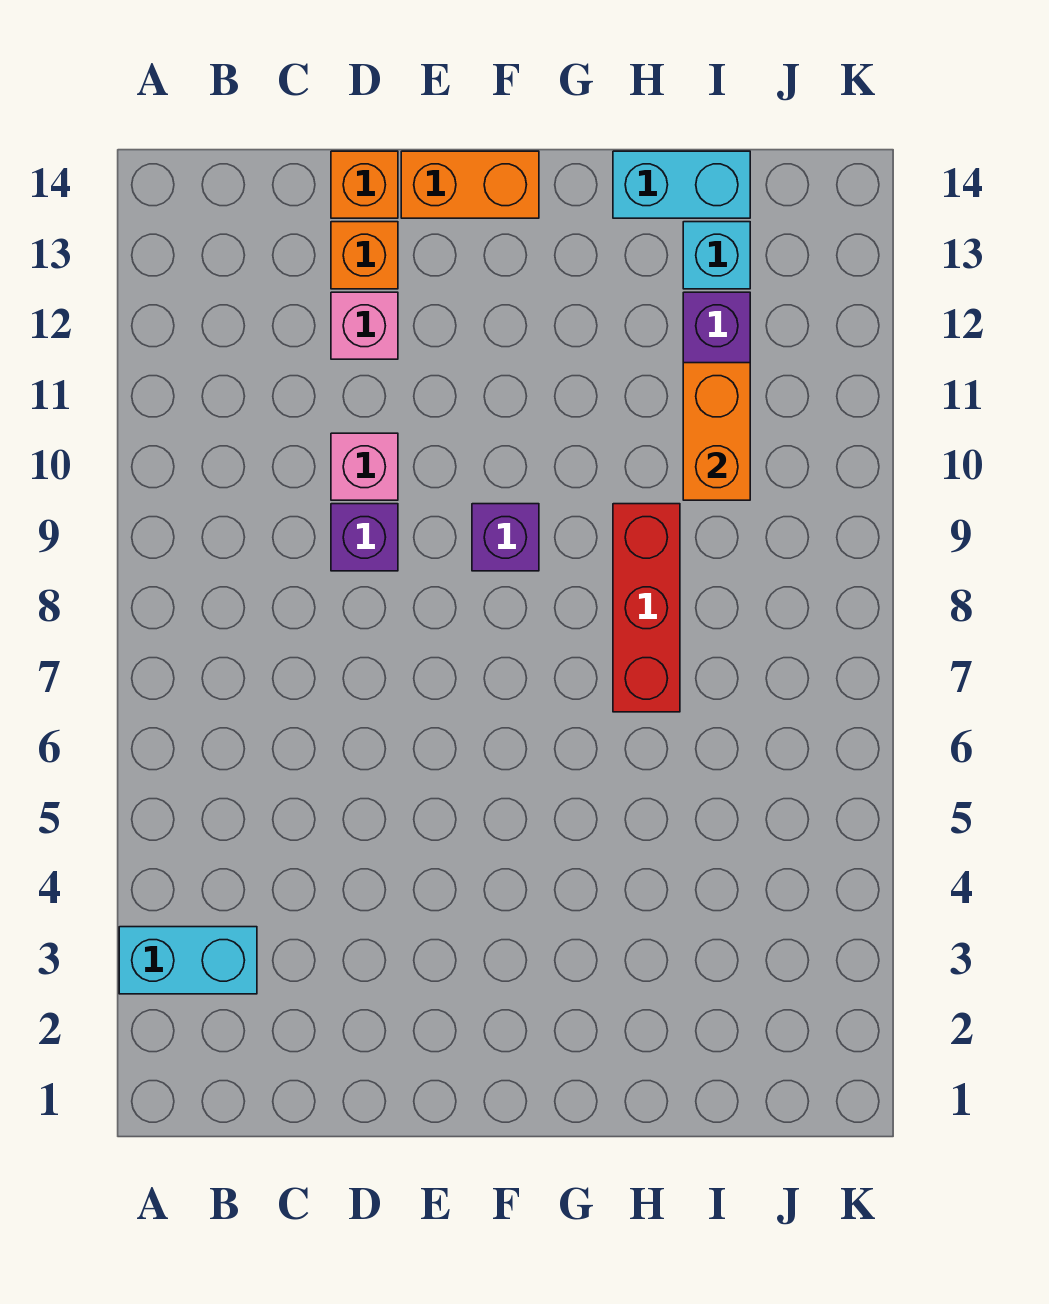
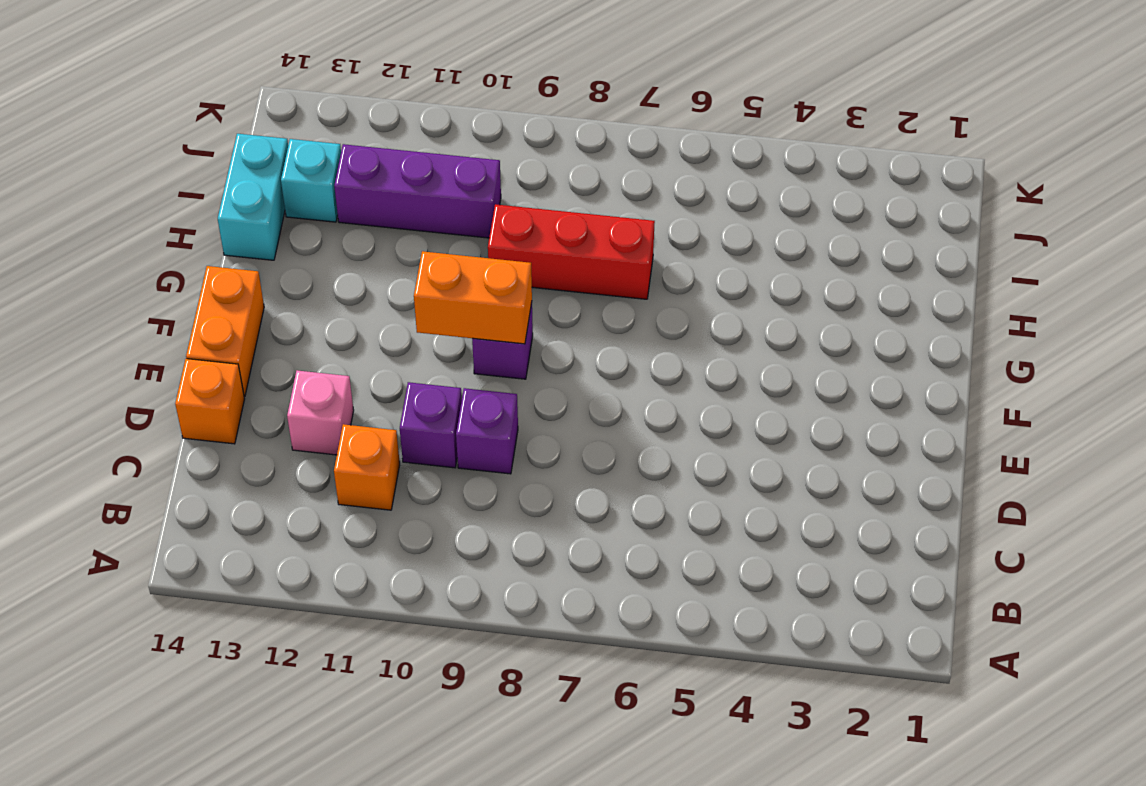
cyan brick A3:B3 level 1 -> none
pink brick D10 level 1 -> purple brick D10 level 1
orange brick D13 level 1 -> orange brick C11 level 1
orange brick I10:I11 level 2 -> orange brick F9:F10 level 2

